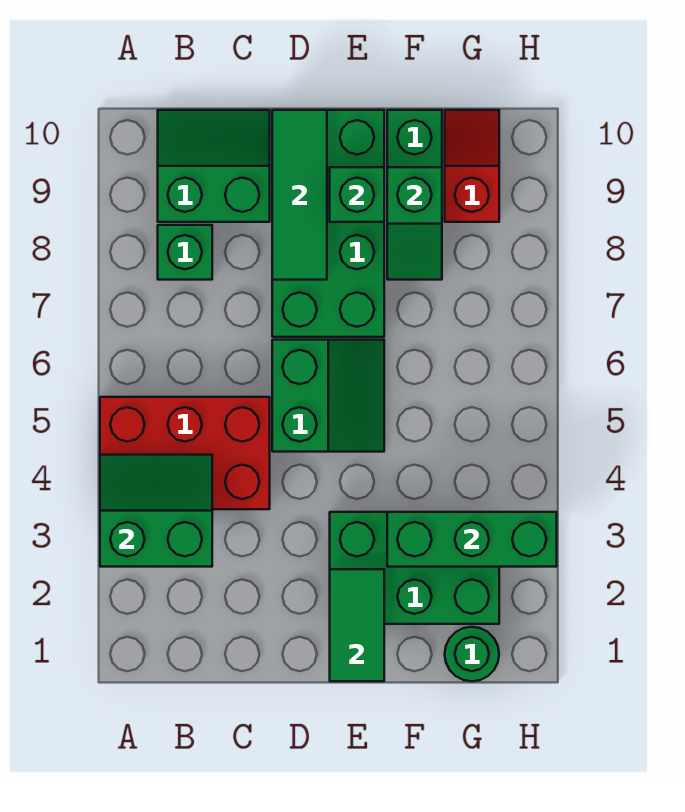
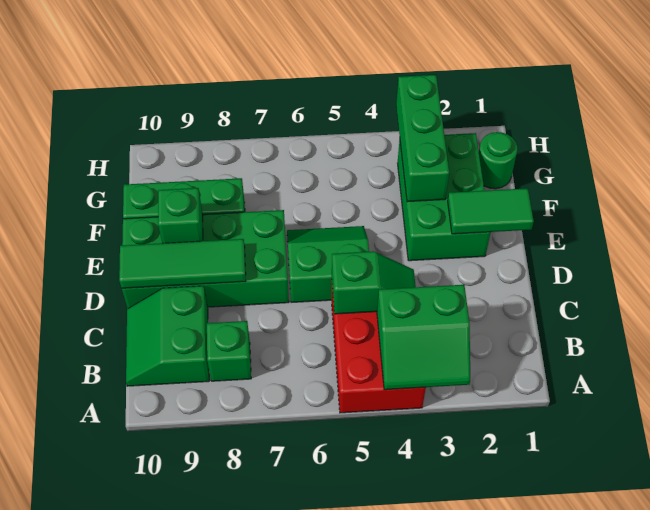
green slope A3:B4 level 2 top 3 -> green slope A3:B4 level 2 top B
green slope F8:F9 level 2 top 9 -> green slope C4:C5 level 2 top 5
red slope G9:G10 level 1 top 9 -> none

